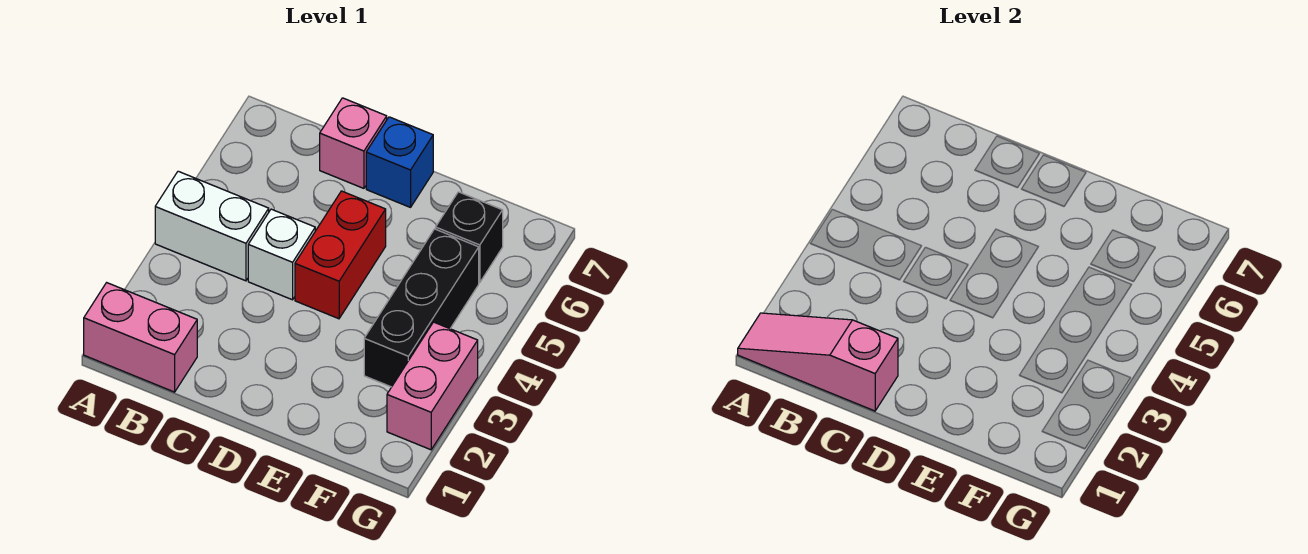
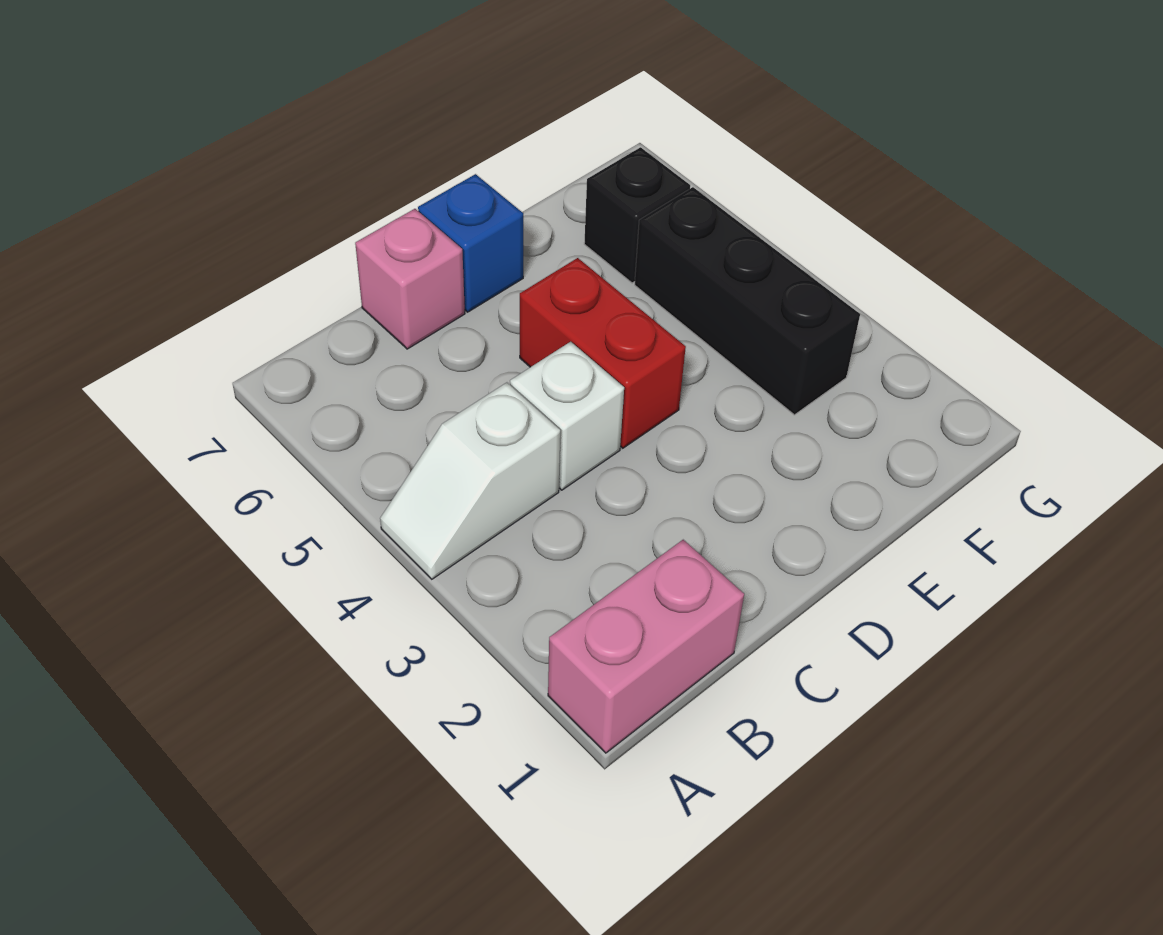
pink slope A1:C1 level 2 top C -> none
white brick A4:B4 level 1 -> white slope A4:B4 level 1 top B
pink brick G2:G3 level 1 -> none

